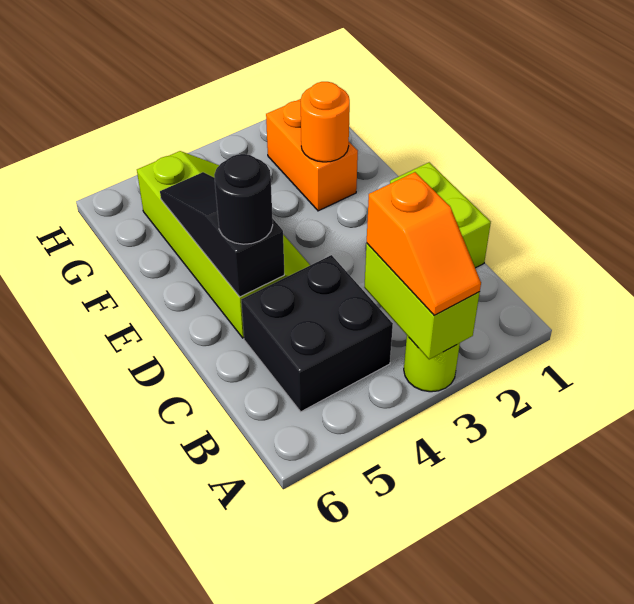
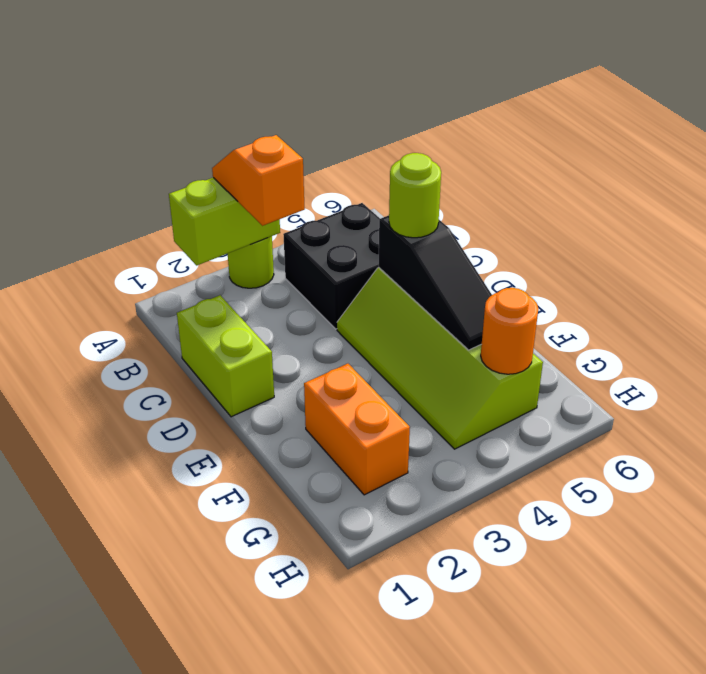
lime brick A3:B3 level 2 -> lime brick A2:A3 level 2
black round brick D5 level 3 -> lime round brick D5 level 3
orange round brick F2 level 2 -> orange round brick G5 level 2

